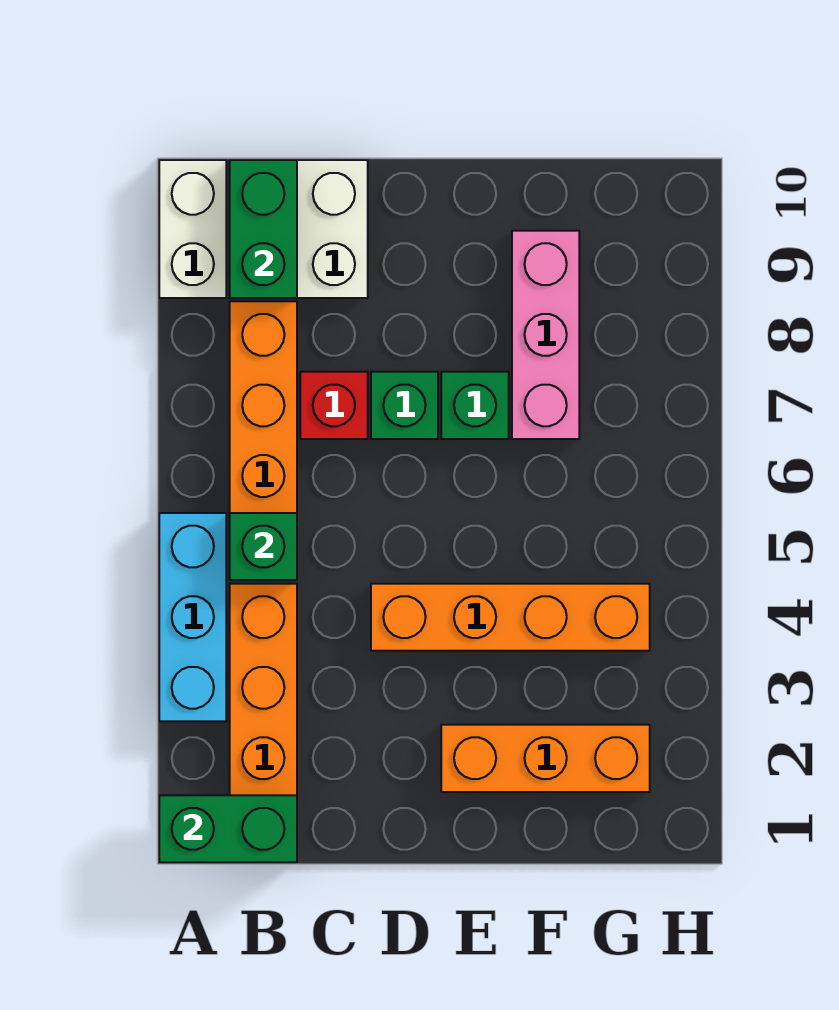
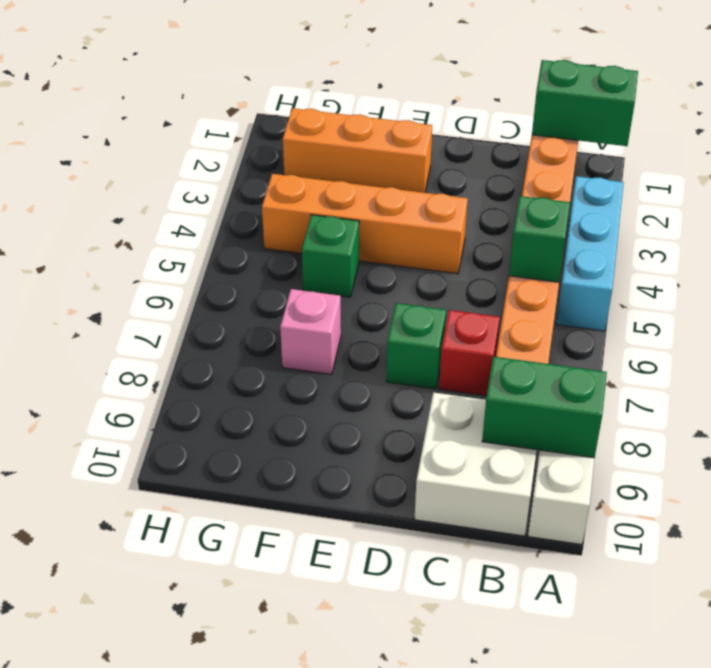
green brick B9:B10 level 2 -> green brick A9:B9 level 2
green brick E7 level 1 -> green brick F5 level 1
pink brick F7:F9 level 1 -> pink brick F7 level 1

